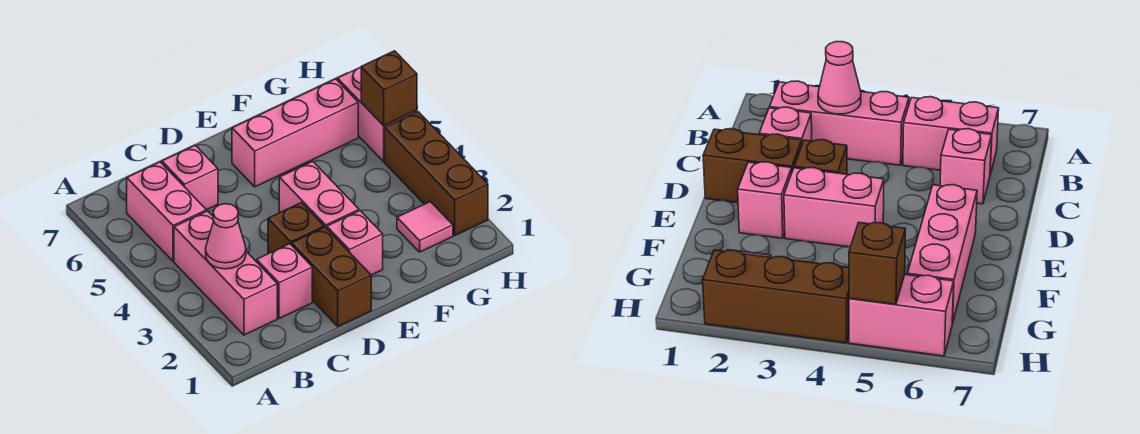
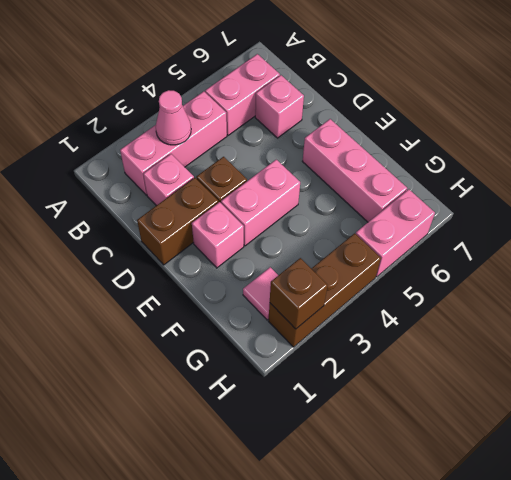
brown brick H5 level 2 -> brown brick H2 level 2

